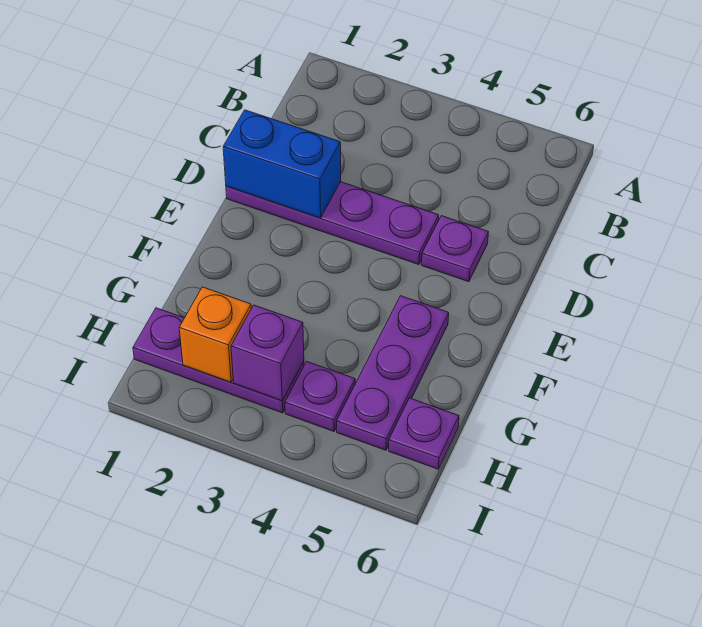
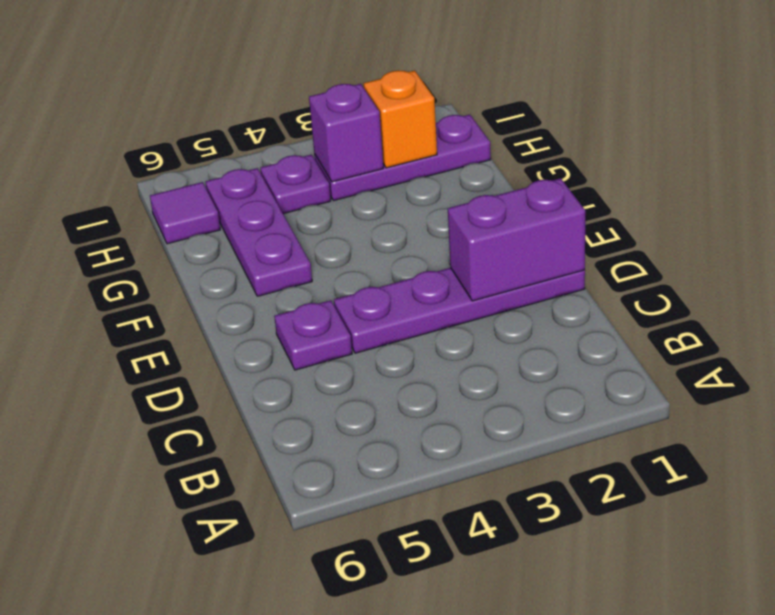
blue brick D1:D2 level 2 -> purple brick D1:D2 level 2
purple plate H6 level 1 -> purple tile H6 level 1

